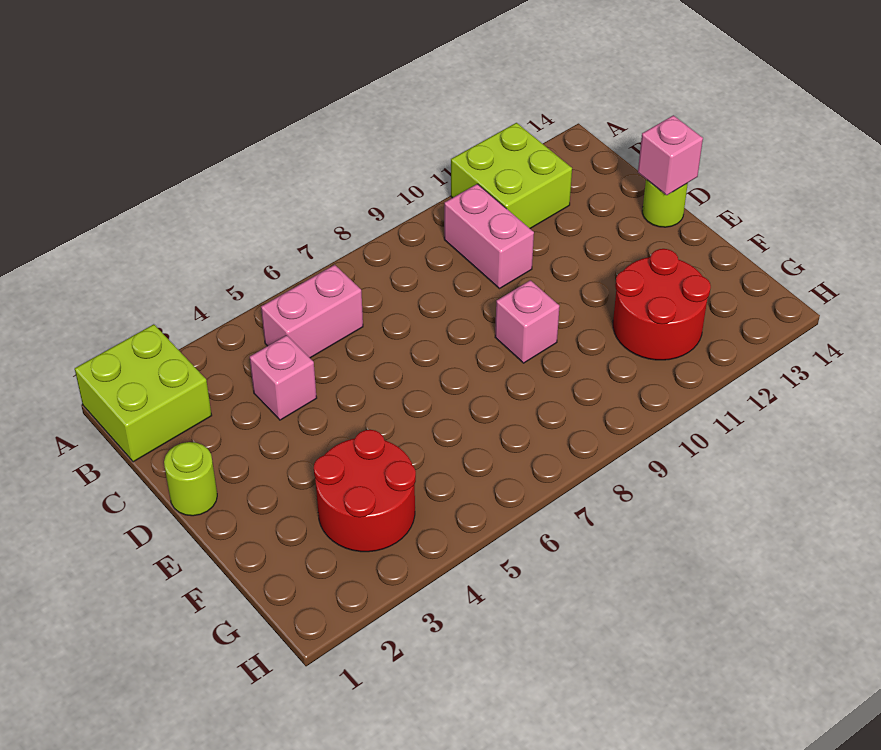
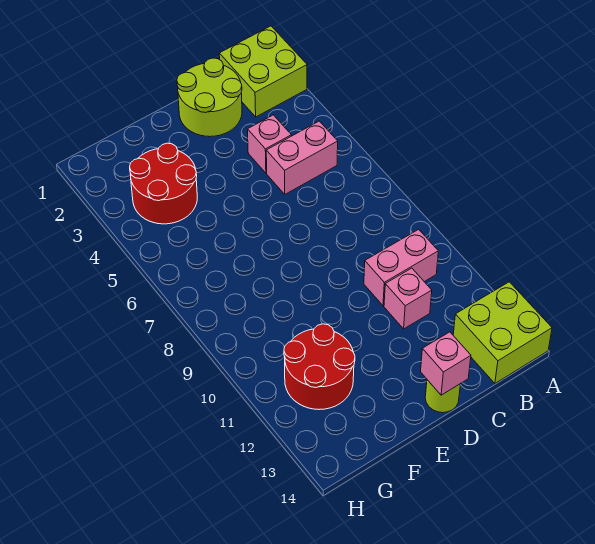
lime brick A11:B12 level 1 -> lime brick A13:B14 level 1
pink brick B5:B6 level 1 -> pink brick B5:C5 level 1
lime round brick D1 level 1 -> lime round brick C1:D2 level 1
pink brick E9 level 1 -> pink brick C11 level 1

